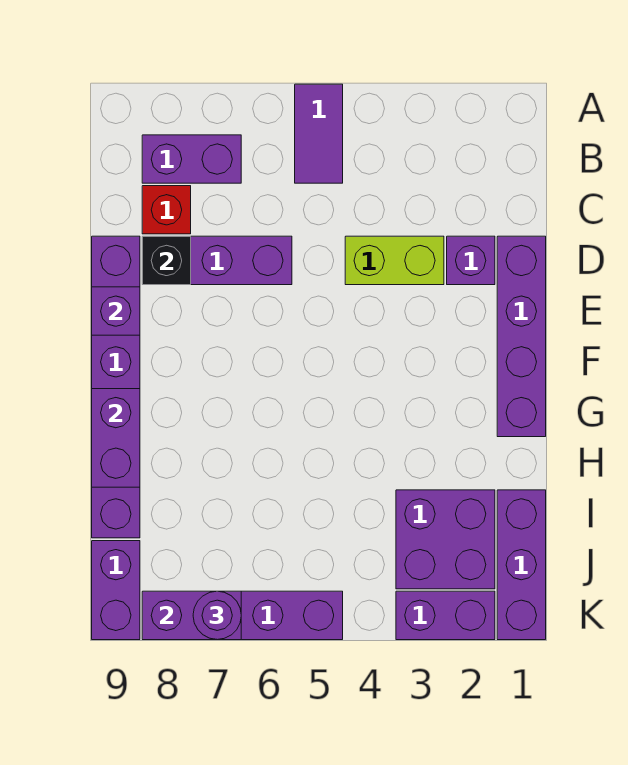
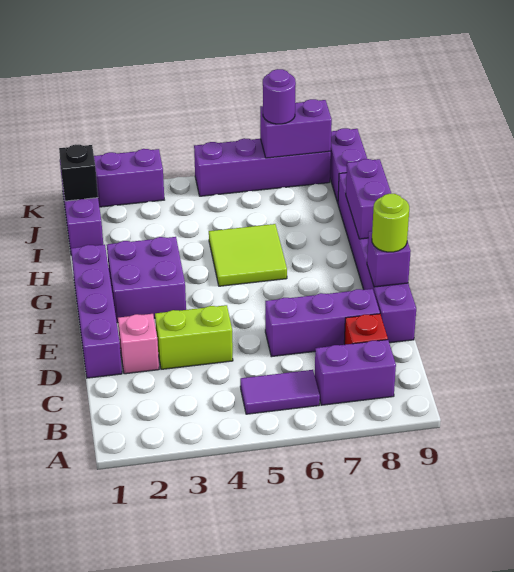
purple tile A5:B5 level 1 -> purple tile B5:B6 level 1
purple brick D2 level 1 -> pink brick D2 level 1
black brick D8 level 2 -> black brick J1 level 2
none -> lime round brick E9 level 3
none -> lime tile G5:H6 level 1
purple brick I2:J3 level 1 -> purple brick F2:G3 level 1

